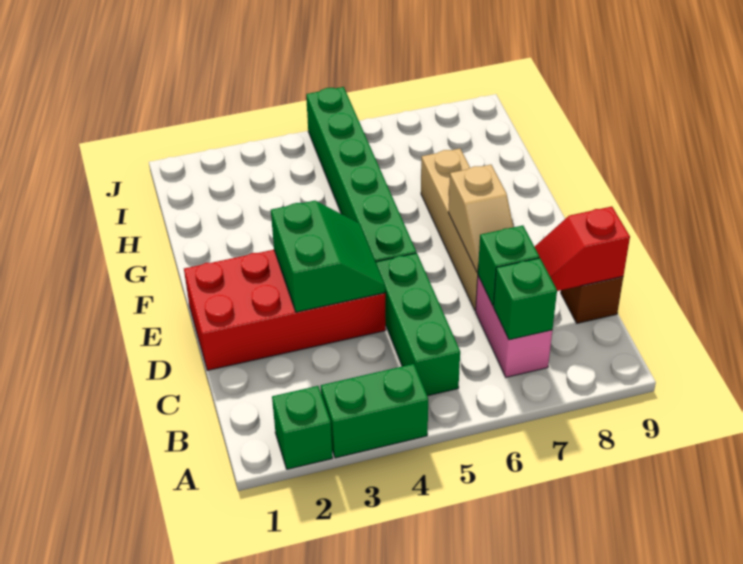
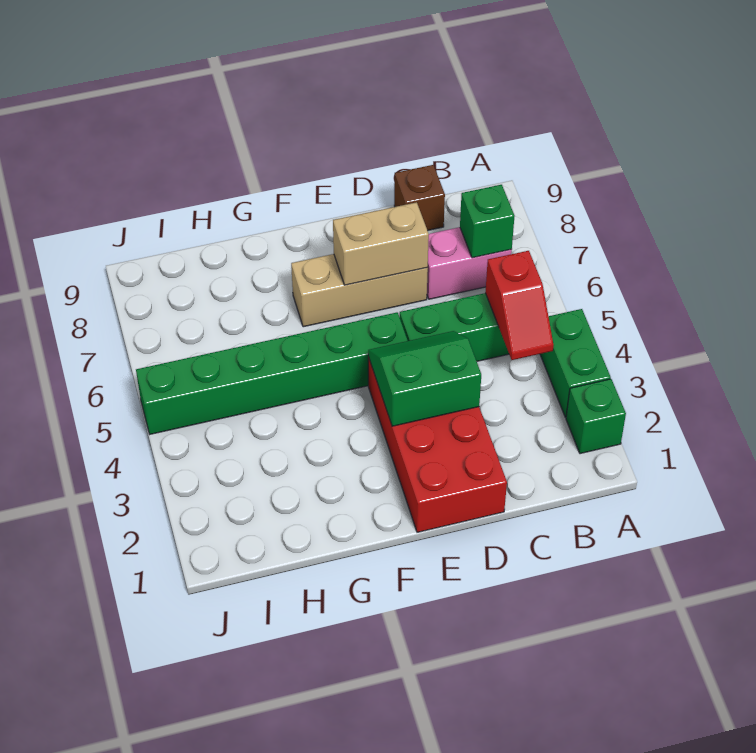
green brick C7 level 2 -> none
red slope C8:C9 level 2 top 9 -> red slope B4:B5 level 2 top 5
tan brick D7:G7 level 1 -> tan brick D7:F7 level 1
tan slope D7:E7 level 2 top E -> tan brick D7:E7 level 2

